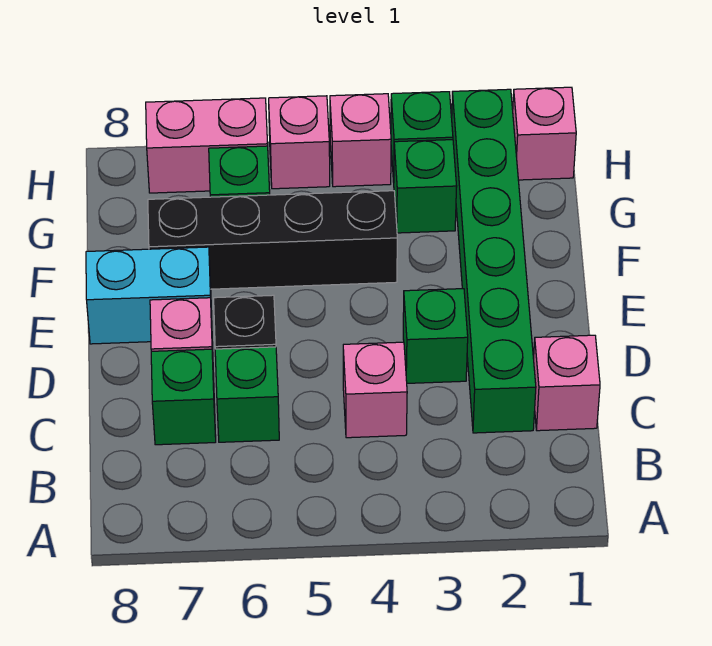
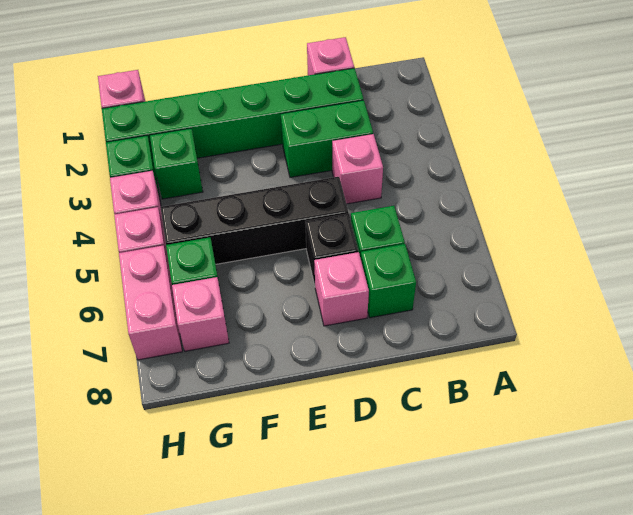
green brick D3 level 1 -> green brick C3:D3 level 1
cyan brick E7:E8 level 1 -> none
black brick F4:F7 level 1 -> black brick D5:G5 level 1
none -> pink brick G7 level 1

